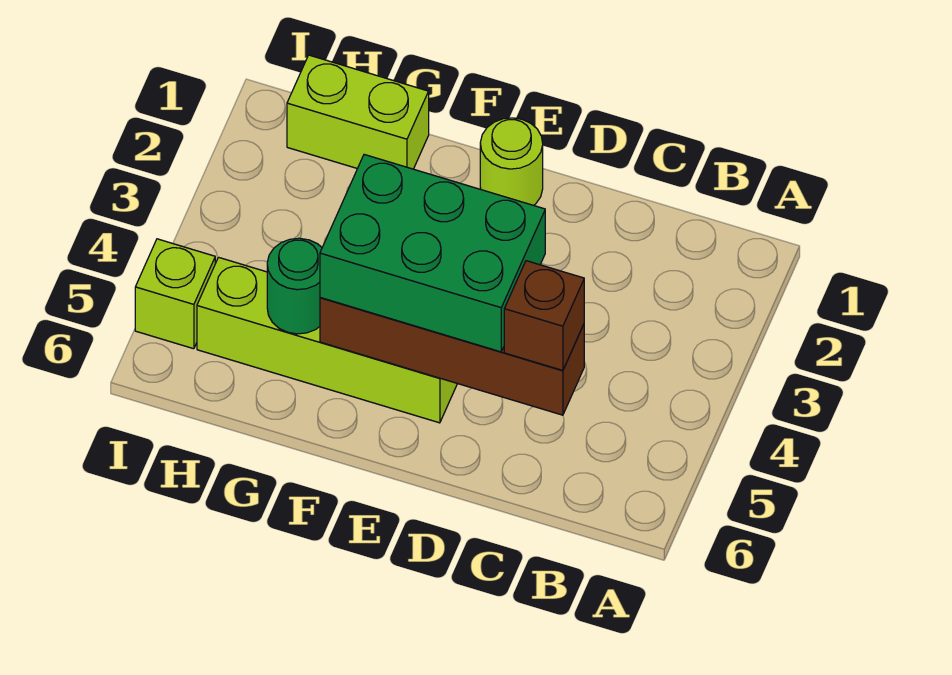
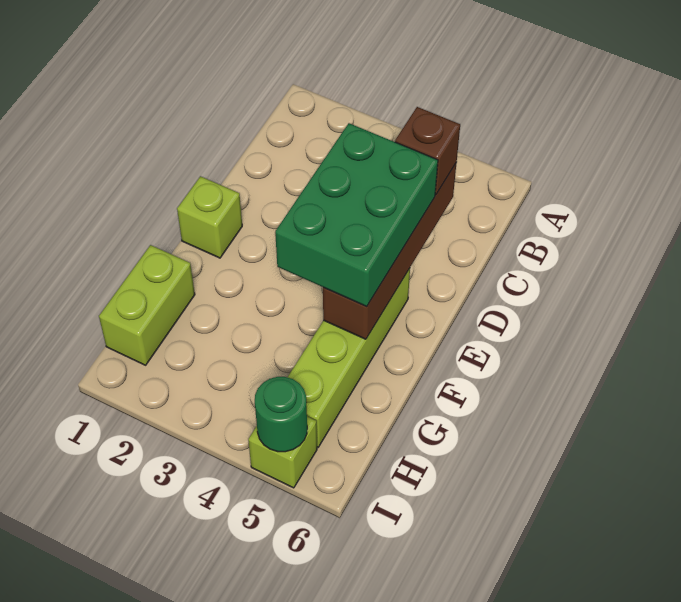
lime round brick E1 level 1 -> lime brick E1 level 1
green round brick G5 level 2 -> green round brick I5 level 2

